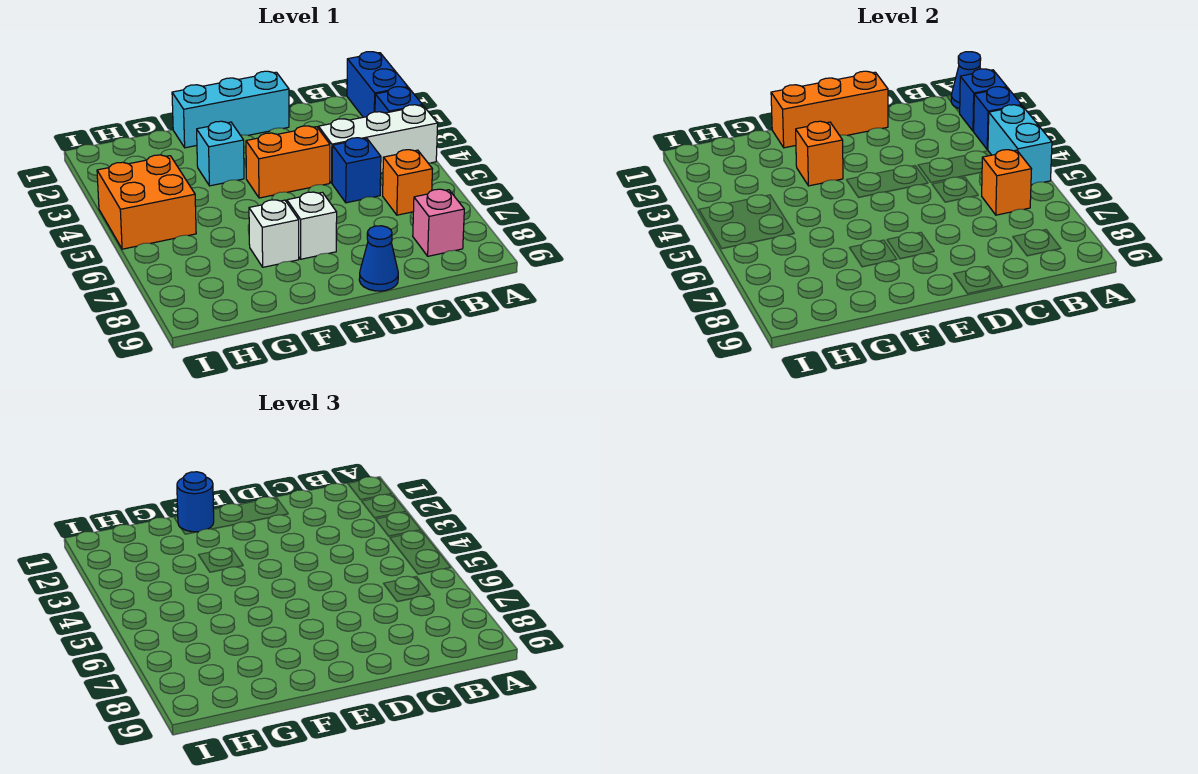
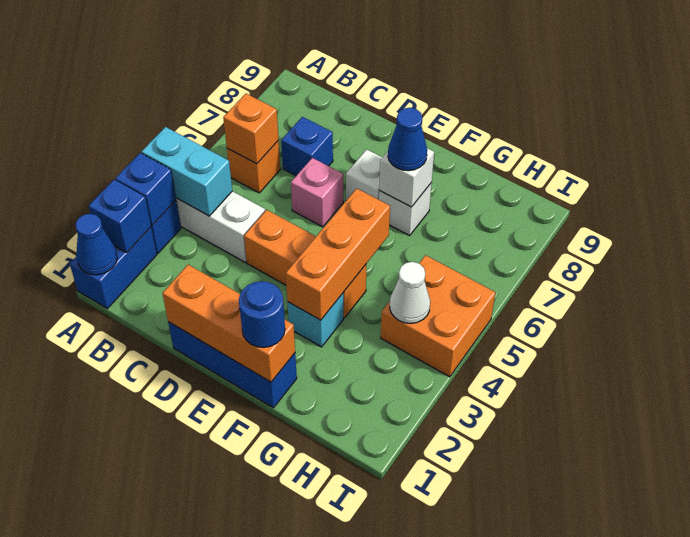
cyan brick A4:A5 level 2 -> cyan brick A4:B4 level 2
pink brick B8 level 1 -> pink brick D6 level 1
blue brick C5 level 1 -> blue brick C7 level 1
cyan brick D1:F1 level 1 -> blue brick D1:F1 level 1
orange brick D4:E4 level 1 -> orange brick D4:F4 level 1
blue cone D9 level 1 -> blue cone F7 level 3
orange brick F3 level 2 -> orange brick F3:F5 level 2
none -> white brick F7 level 2
none -> white cone H4 level 2

